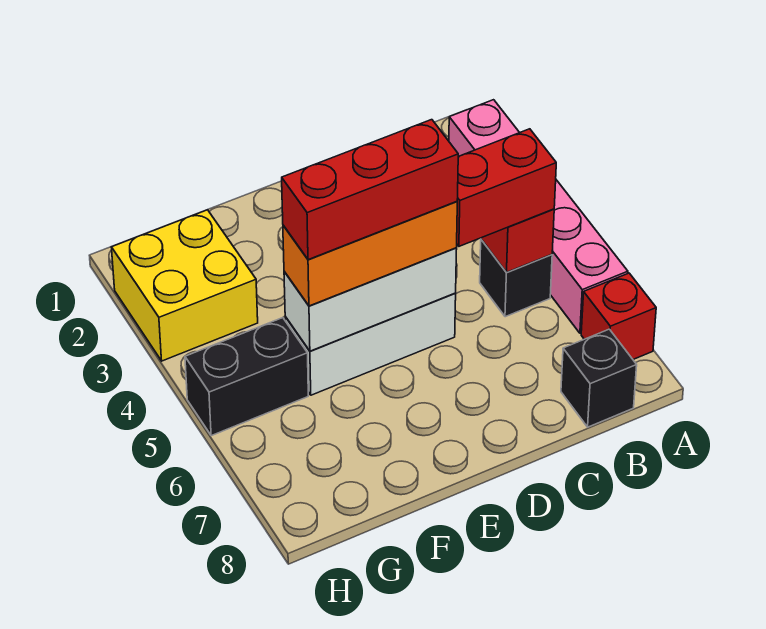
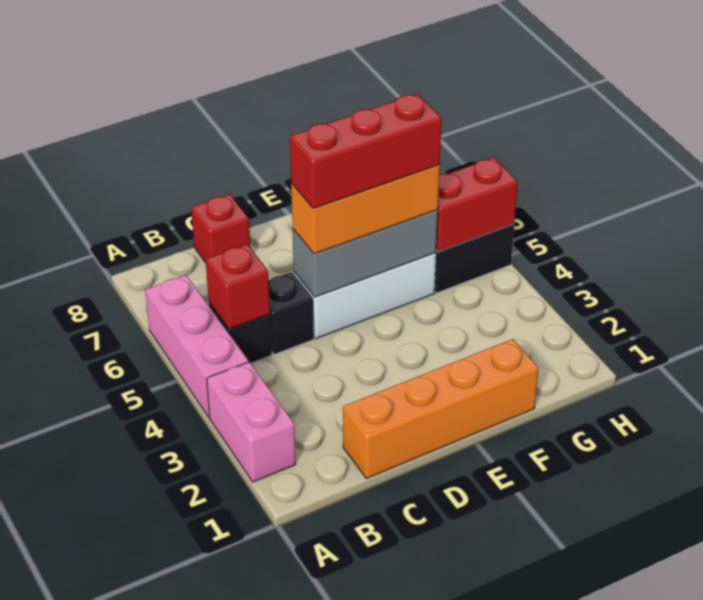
red brick A7 level 1 -> red brick C8 level 1
red brick B5:C5 level 3 -> red brick G5:H5 level 2
black brick B8 level 1 -> black brick C5 level 1
none -> orange brick C1:F1 level 1
white brick D5:F5 level 2 -> grey brick D5:F5 level 2
yellow brick G2:H3 level 1 -> none

